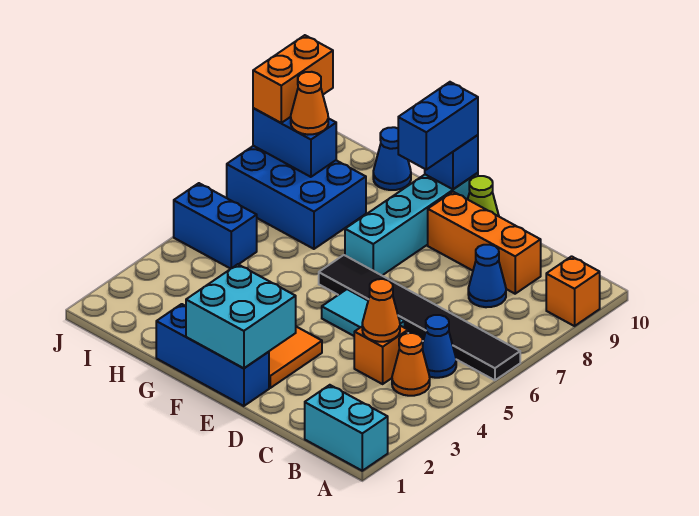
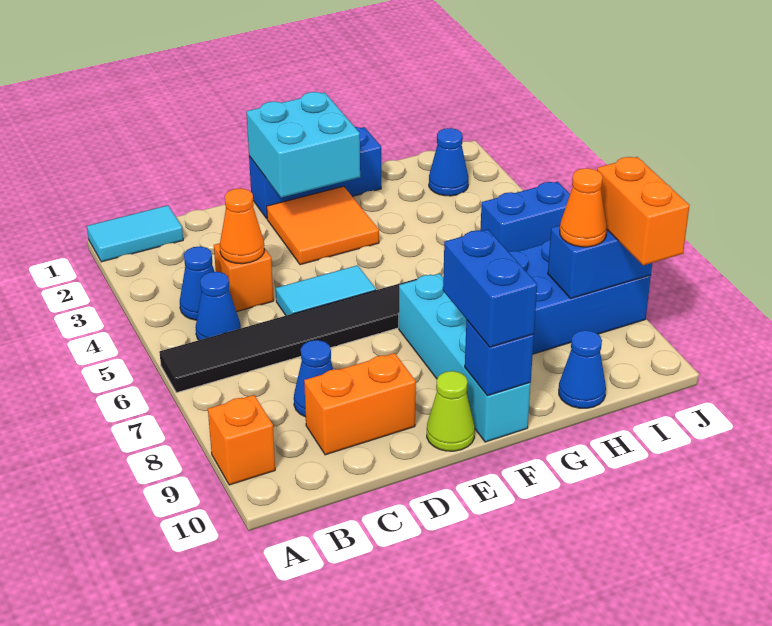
cyan brick A1:B1 level 1 -> cyan tile A1:B1 level 1
orange cone B4 level 1 -> blue cone B4 level 1
orange brick C9:E9 level 1 -> orange brick C9:D9 level 1
none -> blue cone I2 level 1

